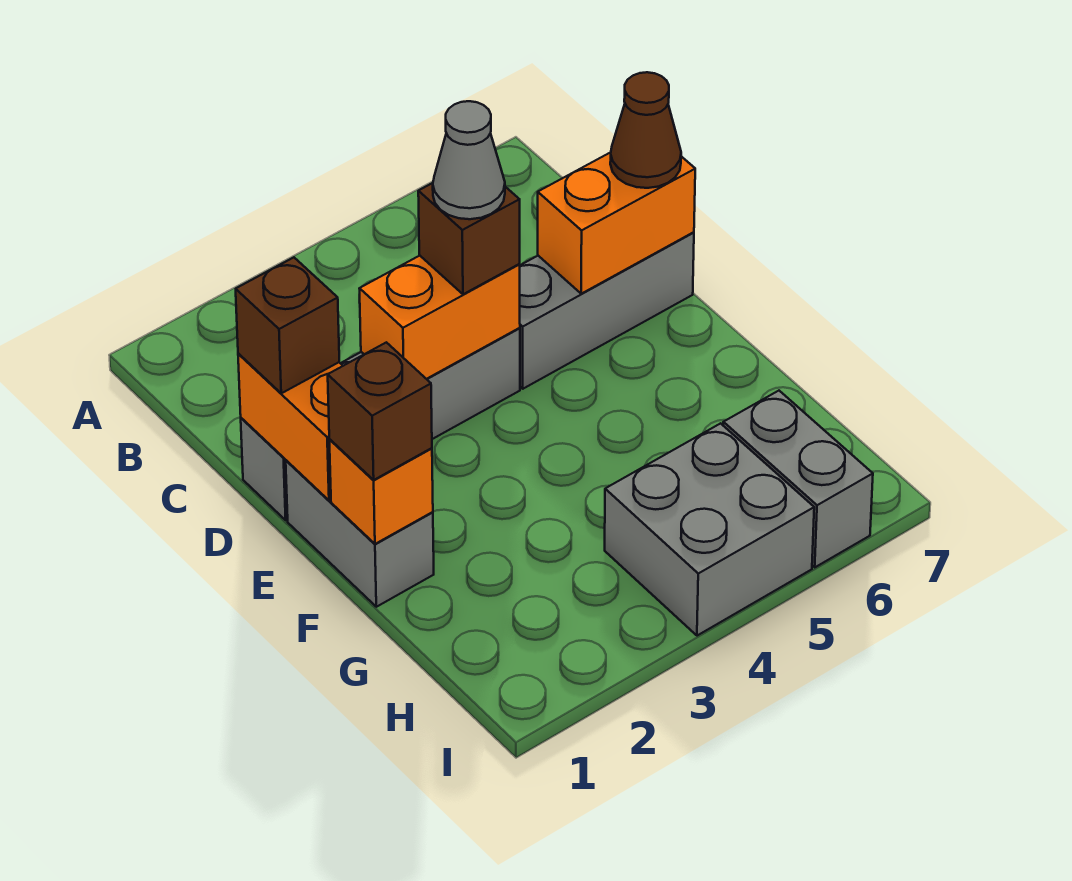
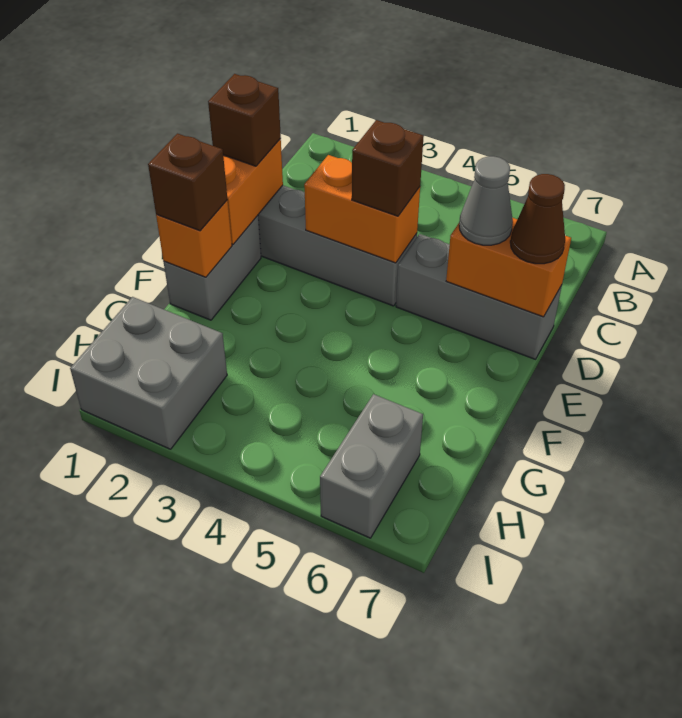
grey cone D4 level 4 -> grey cone D6 level 3
grey brick H4:I5 level 1 -> grey brick H1:I2 level 1

